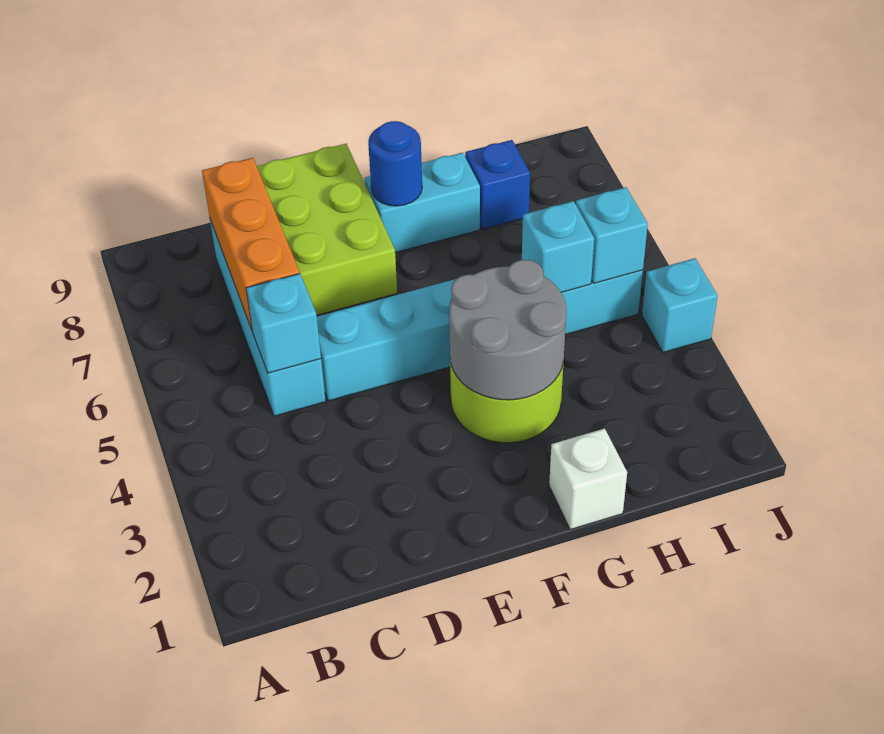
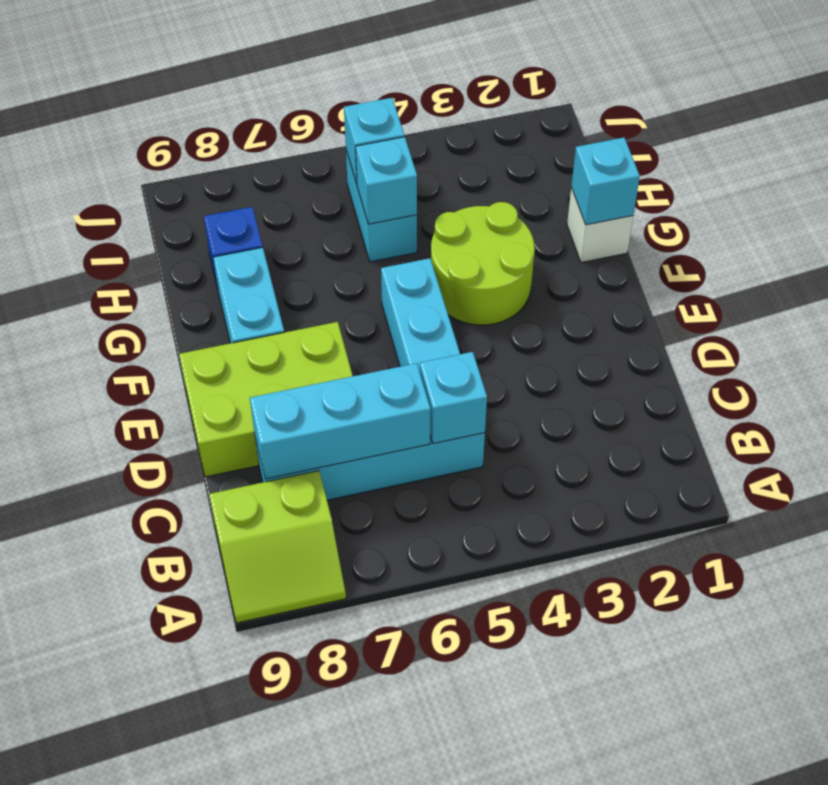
none -> lime slope A8:B9 level 1 top B
orange brick C6:C8 level 2 -> cyan brick C6:C8 level 2
grey round brick F3:G4 level 2 -> none
blue round brick F8 level 2 -> none
cyan brick J4 level 1 -> cyan brick G1 level 2

